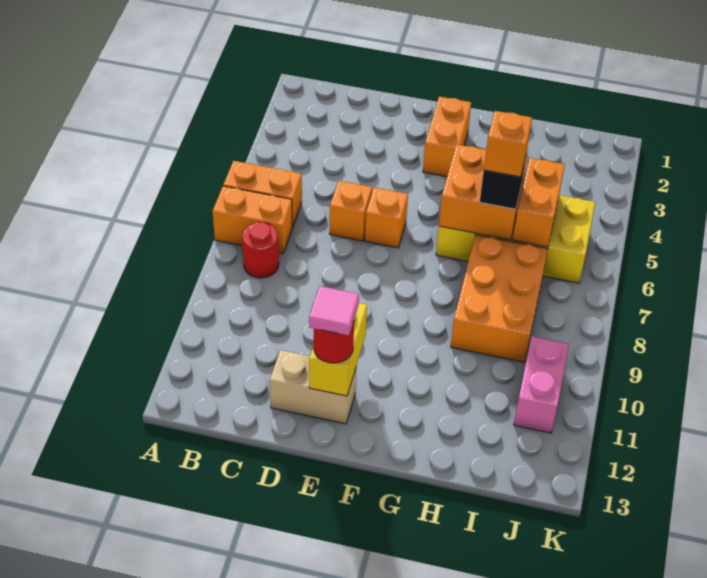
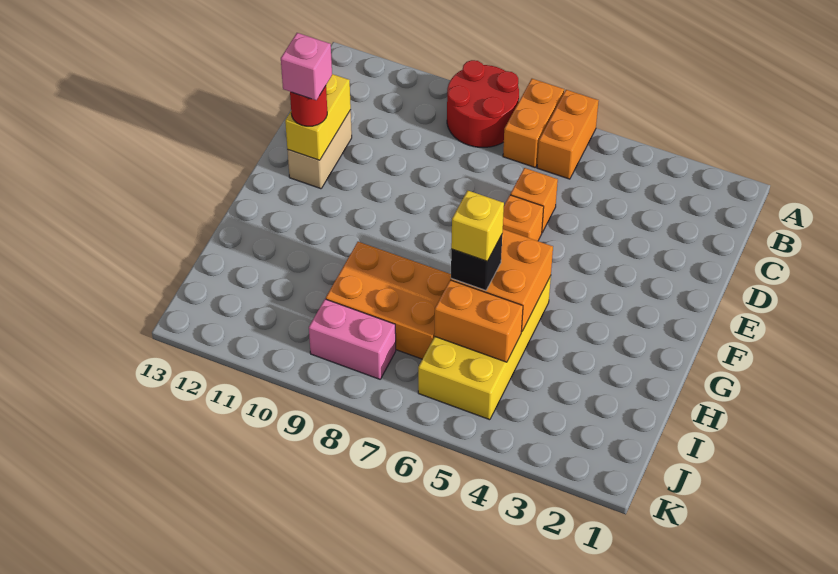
red round brick B8 level 1 -> red round brick A8:B9 level 1
yellow brick E11:E12 level 2 -> yellow brick D12:E12 level 2
pink tile E12 level 4 -> pink brick E12 level 4
orange brick F2:F3 level 1 -> none
orange brick H6 level 4 -> yellow brick H6 level 4
pink brick J10:J11 level 1 -> pink brick J8:J9 level 1

